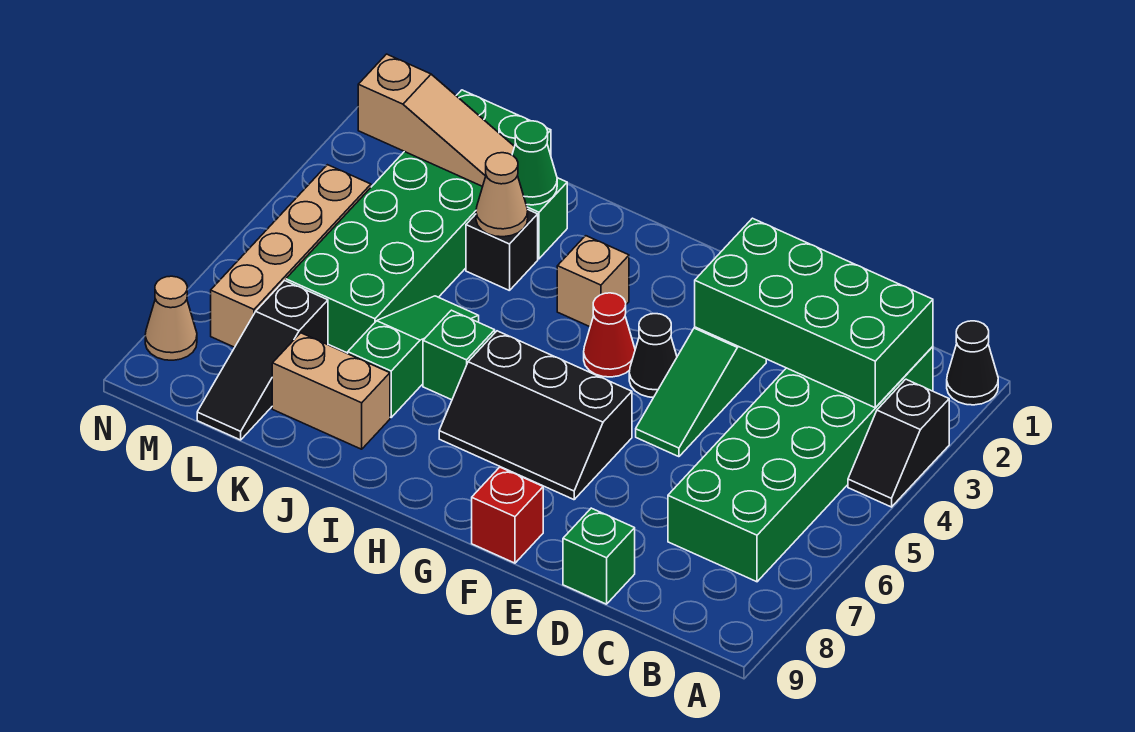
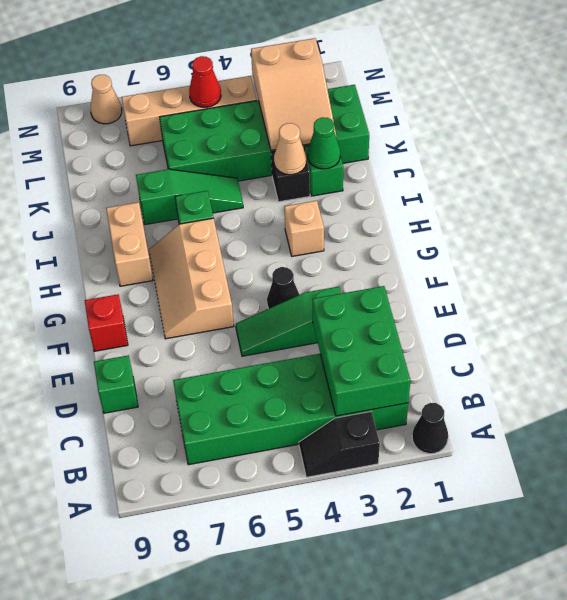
green brick B2:E3 level 2 -> green brick B2:D3 level 2
black slope F6:H7 level 1 top 6 -> tan slope F6:H7 level 1 top 6
red cone G4 level 1 -> red cone M5 level 2
tan brick J8:K8 level 1 -> tan brick H8:I8 level 1
tan slope K2:M2 level 2 top M -> tan slope K2:M3 level 2 top M
black slope L7:L9 level 1 top 7 -> none

